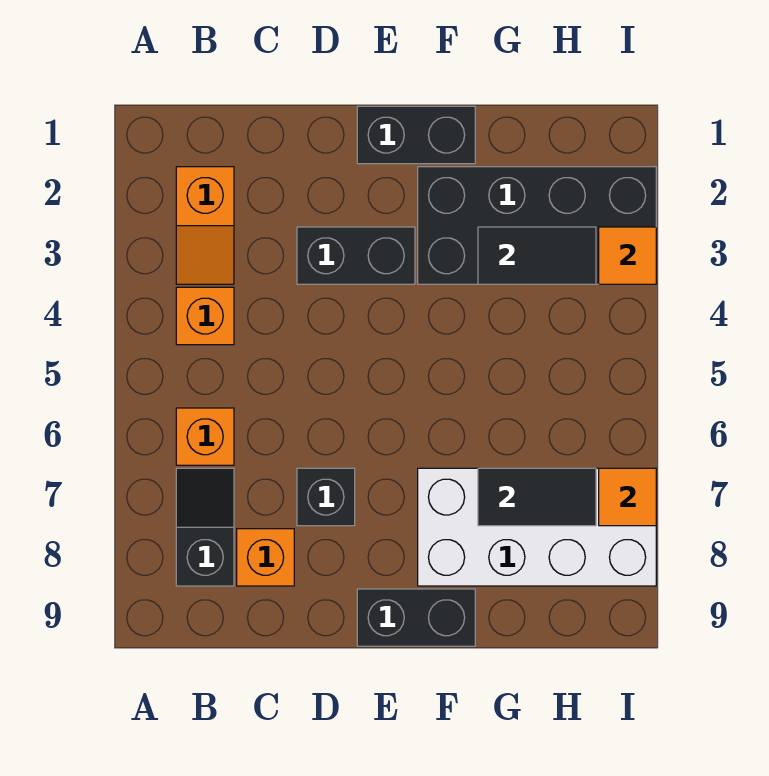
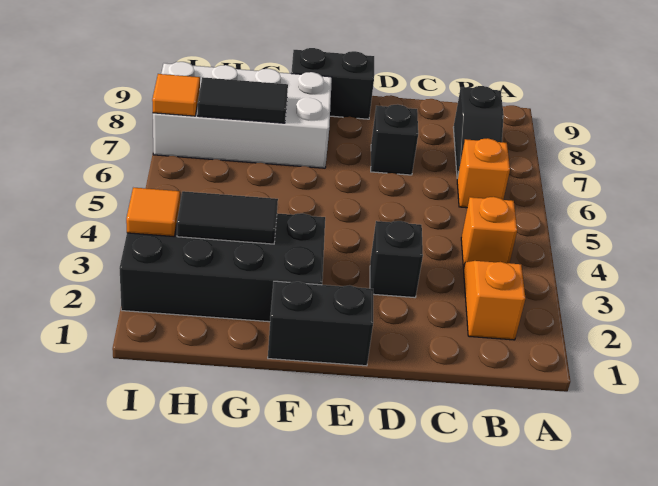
orange brick C8 level 1 -> none
black brick D3:E3 level 1 -> black brick D3 level 1

